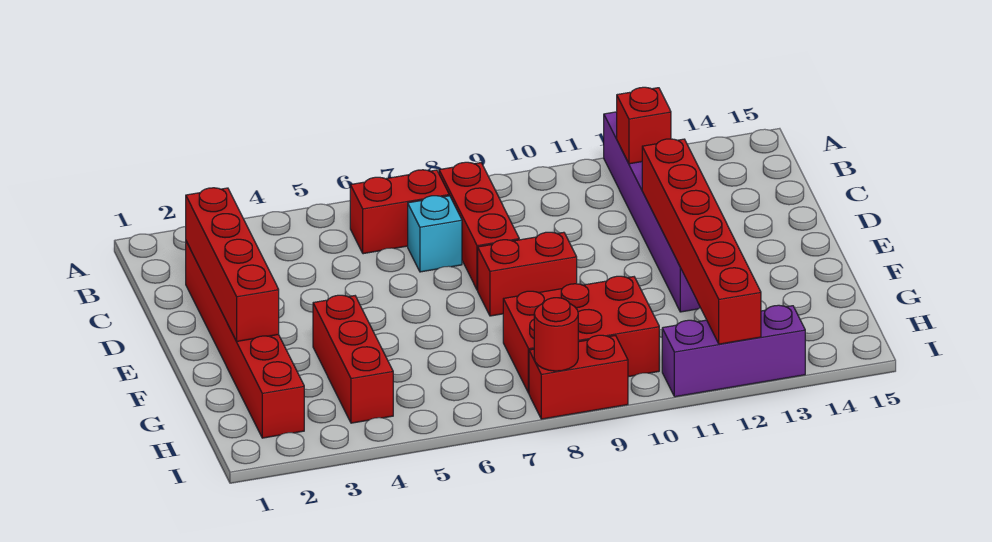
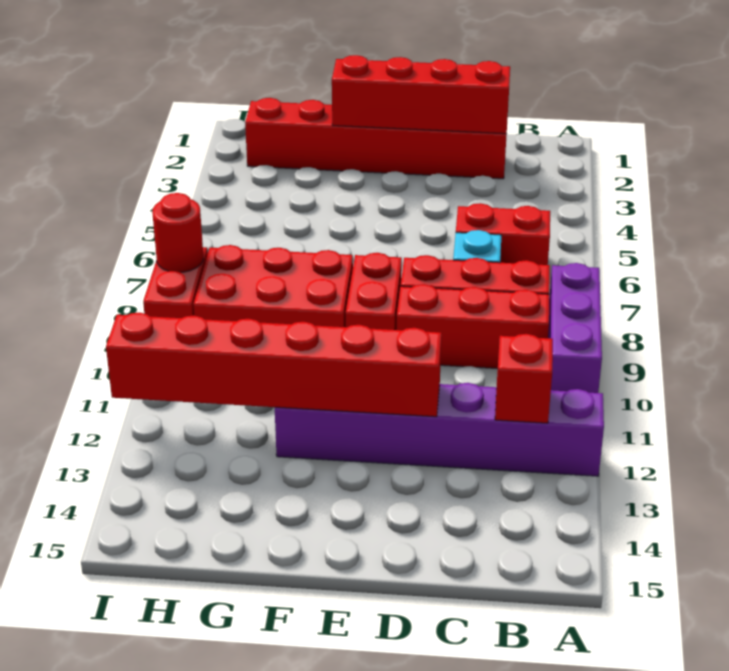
red brick B6:B7 level 1 -> red brick B6:C6 level 1
red brick F4:H4 level 1 -> red brick B9:D9 level 1
red brick G8:H10 level 1 -> red brick F8:H9 level 1
purple brick I11:I13 level 1 -> purple brick A8:A10 level 1

